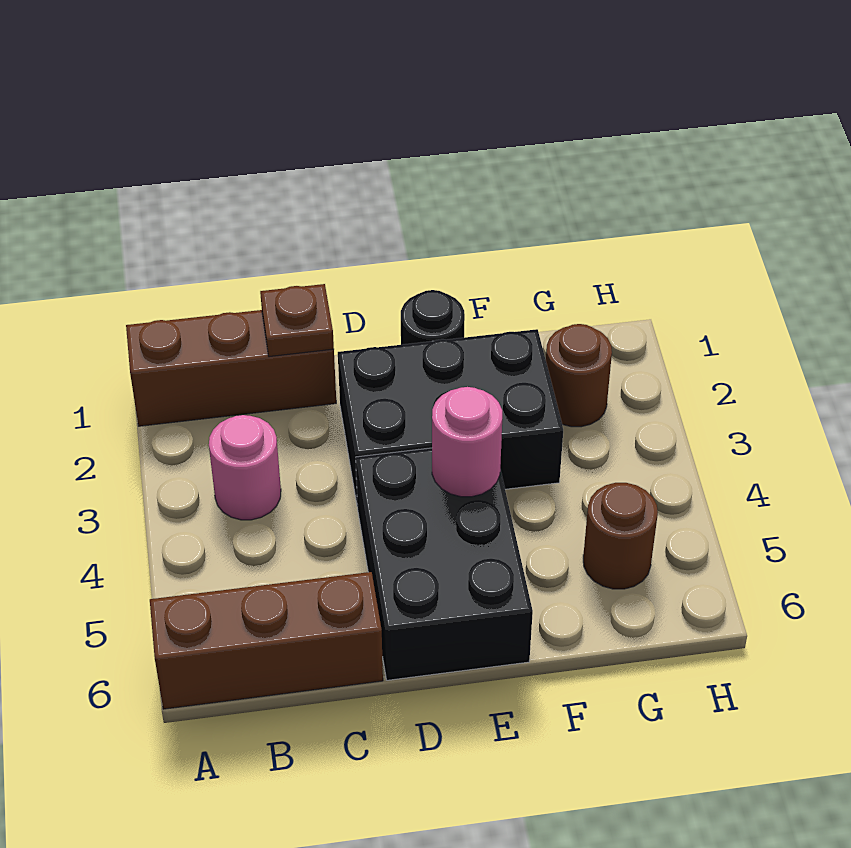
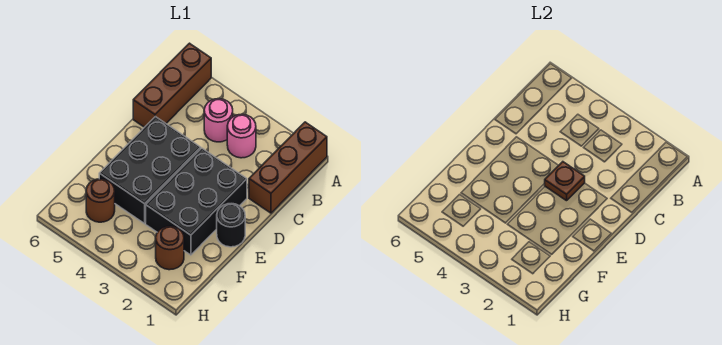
brown plate C1 level 2 -> brown plate D3 level 2
black brick D4:E6 level 1 -> black brick D4:F5 level 1
pink round brick E4 level 2 -> pink round brick B4 level 1

